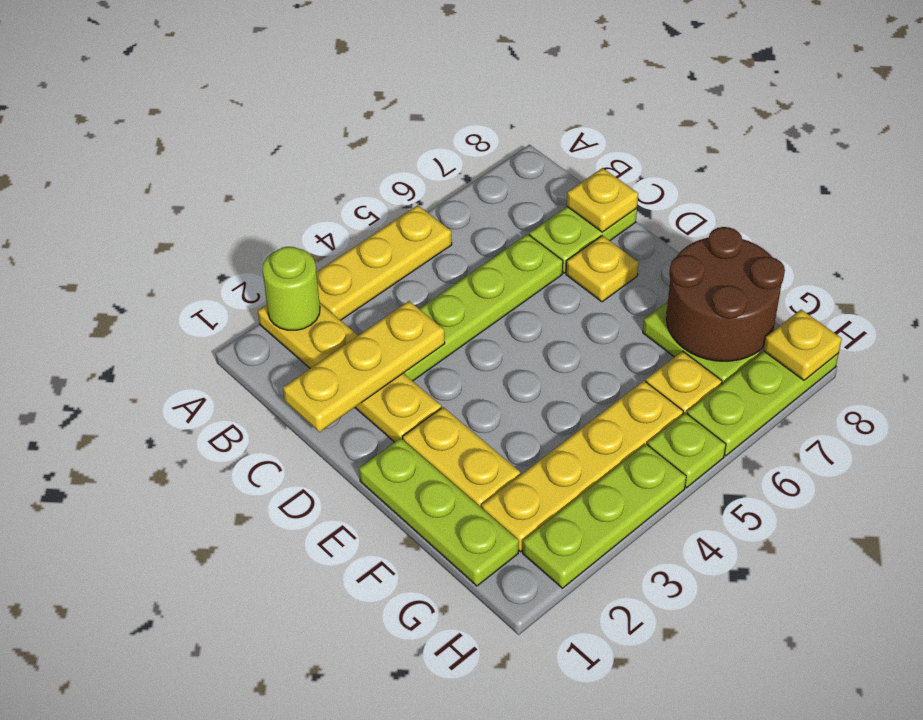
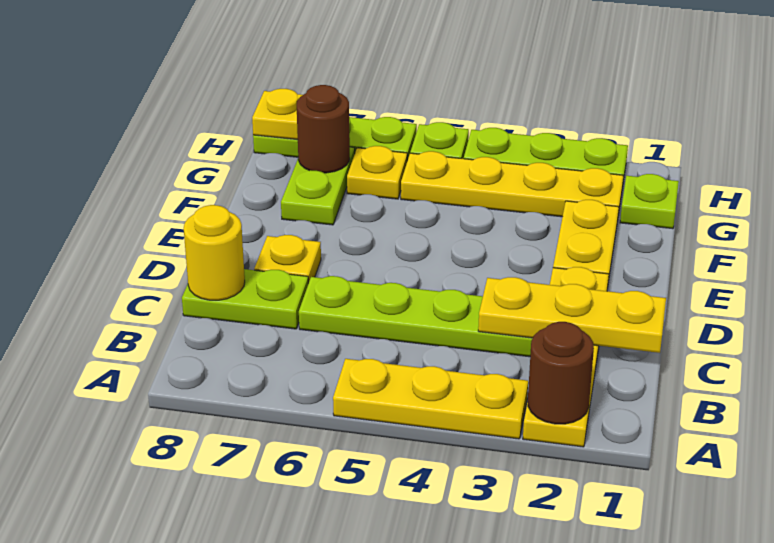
lime round brick A2 level 2 -> brown round brick A2 level 2
yellow plate C8 level 2 -> yellow round brick C8 level 2
lime plate E1:G1 level 1 -> lime plate G1 level 1
brown round brick F7:G8 level 2 -> brown round brick G7 level 2

